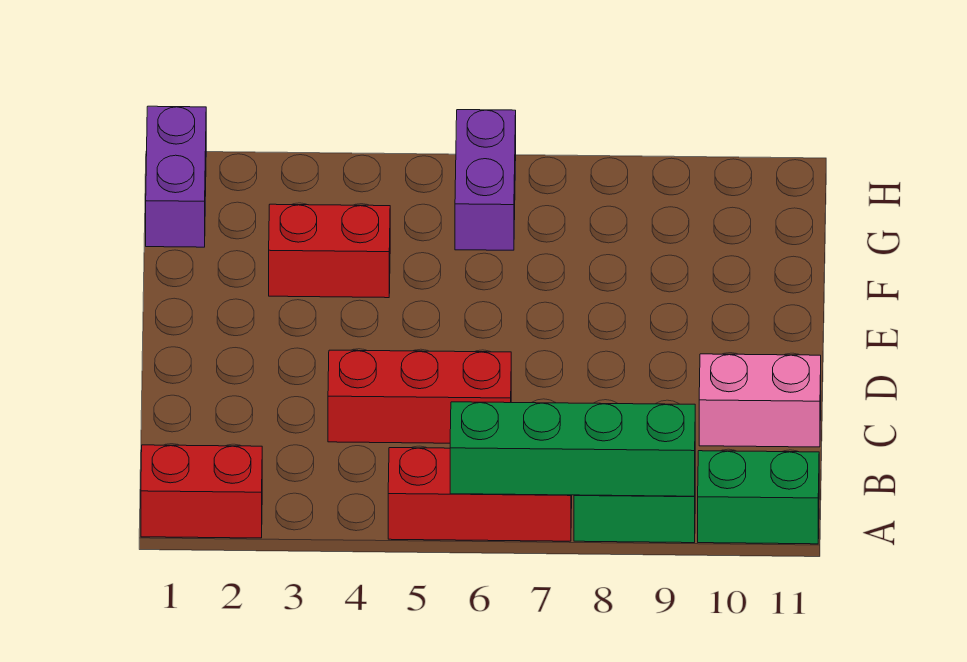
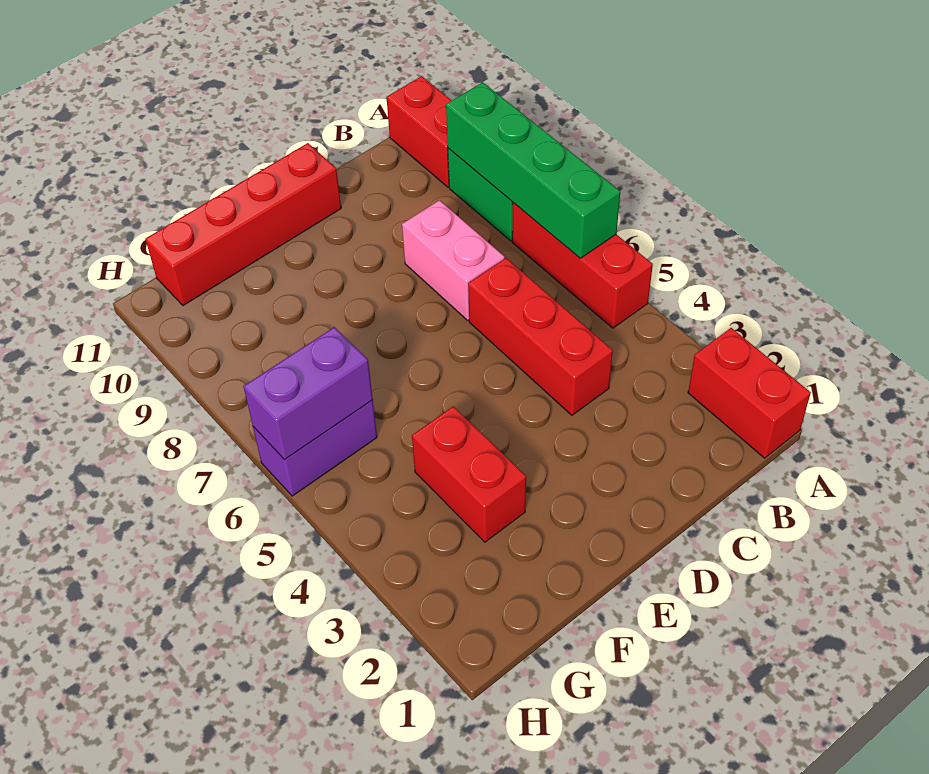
green brick A10:A11 level 1 -> red brick A10:A11 level 1
pink brick C10:C11 level 1 -> pink brick C7:C8 level 1
none -> red brick D11:G11 level 1
purple brick G1:H1 level 1 -> purple brick G6:H6 level 2

